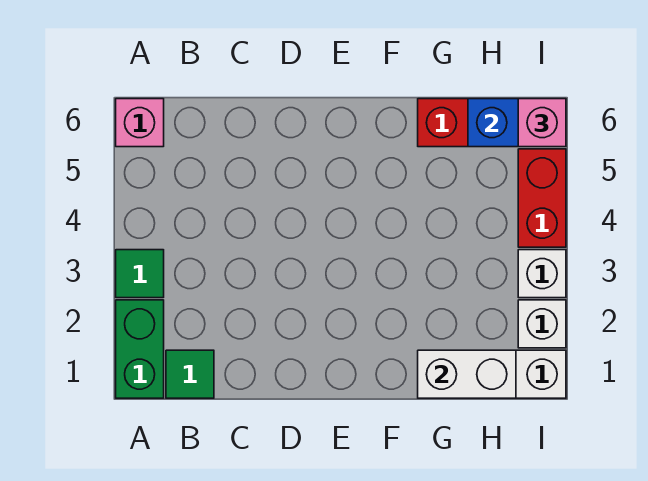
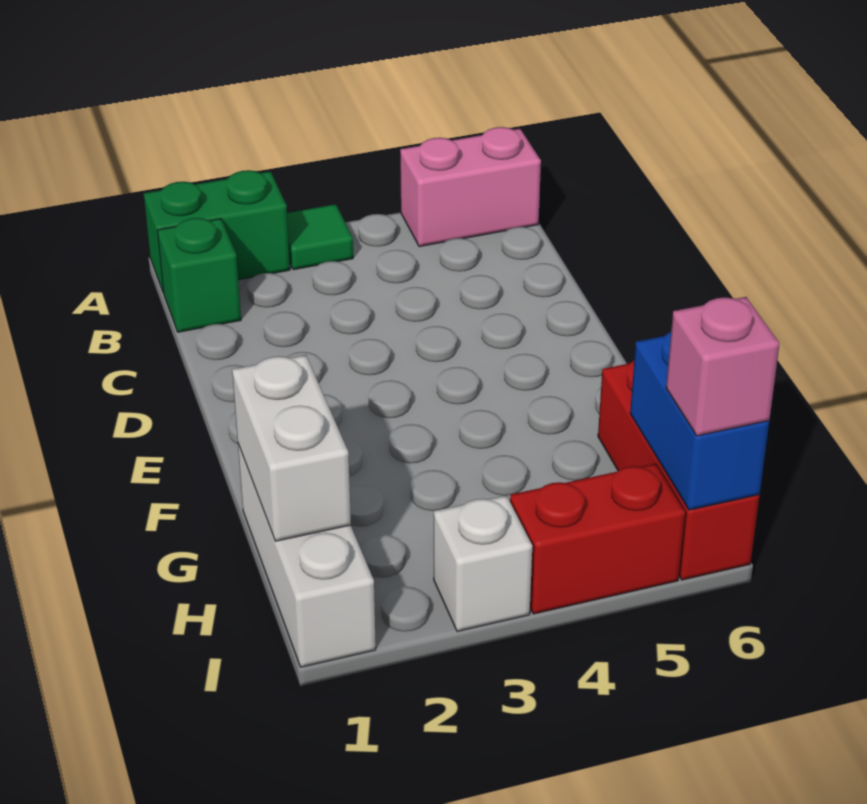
pink brick A6 level 1 -> pink brick A5:A6 level 1
green tile B1 level 1 -> green brick B1 level 1
white brick I2 level 1 -> none

